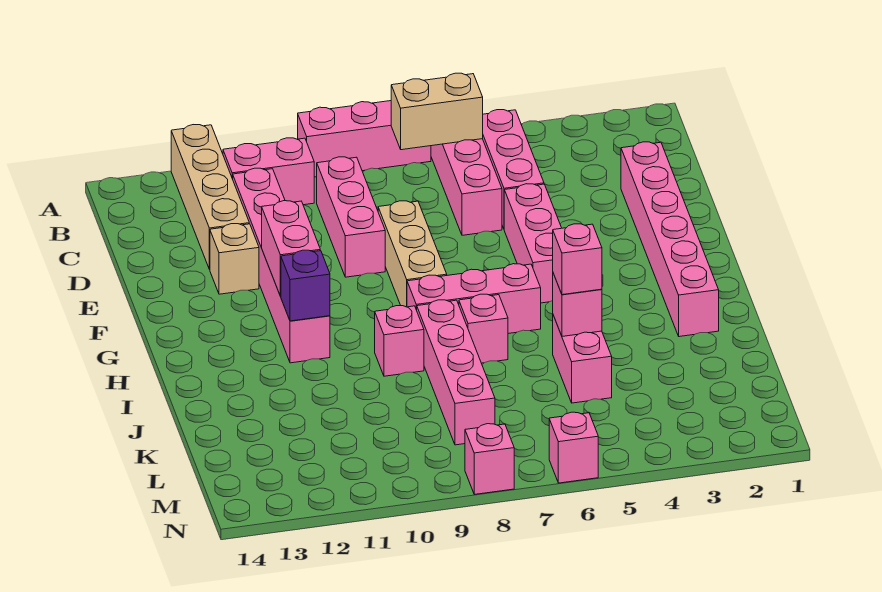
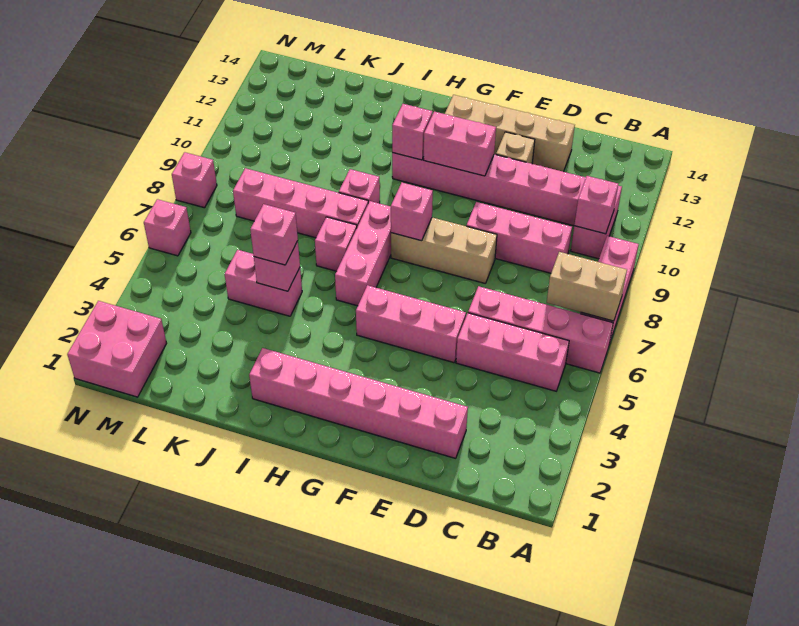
tan brick A12:D12 level 1 -> tan brick D13:G13 level 1
tan brick B6:B7 level 2 -> tan brick A7:B7 level 2
none -> pink brick B10 level 2
none -> pink brick G8 level 2
purple brick H11 level 2 -> pink brick H11 level 2
none -> pink brick M1:N2 level 1

